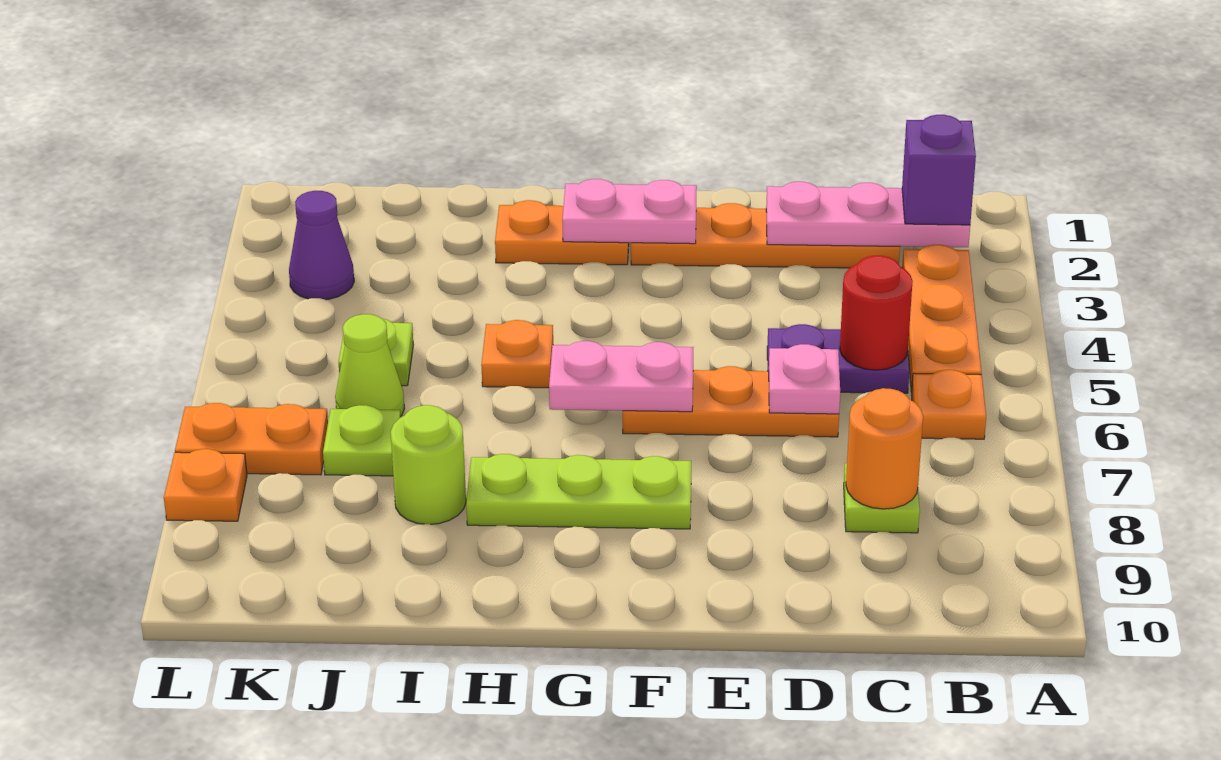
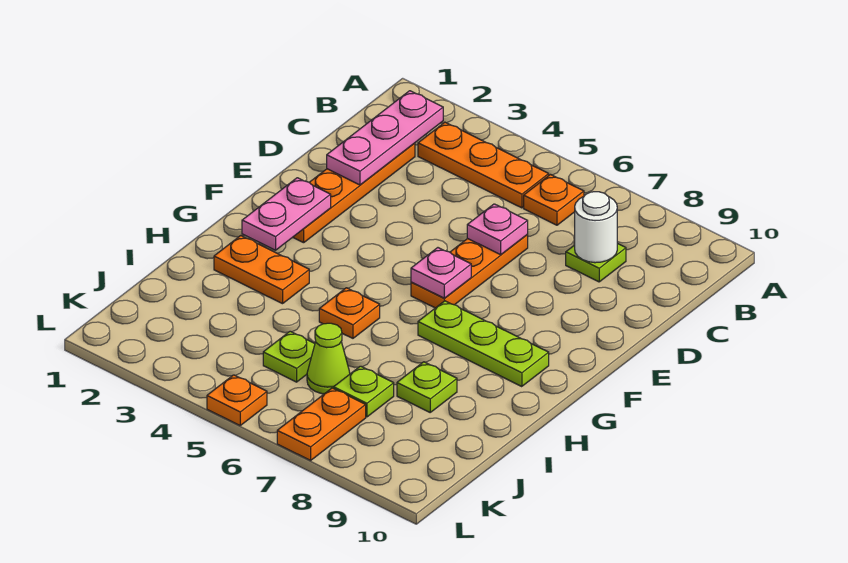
purple brick B2 level 3 -> none
purple plate C5:D5 level 1 -> none
red round brick C5 level 2 -> none
orange round brick C8 level 2 -> white round brick C8 level 2
pink plate F6:G6 level 2 -> pink plate F6 level 2
lime plate F8:H8 level 1 -> lime plate G7:G9 level 1
orange plate G2:H2 level 1 -> orange plate H2:H3 level 1
lime round brick I8 level 1 -> lime plate I8 level 1
purple cone K3 level 1 -> none
orange plate L8 level 1 -> orange plate L5 level 1

